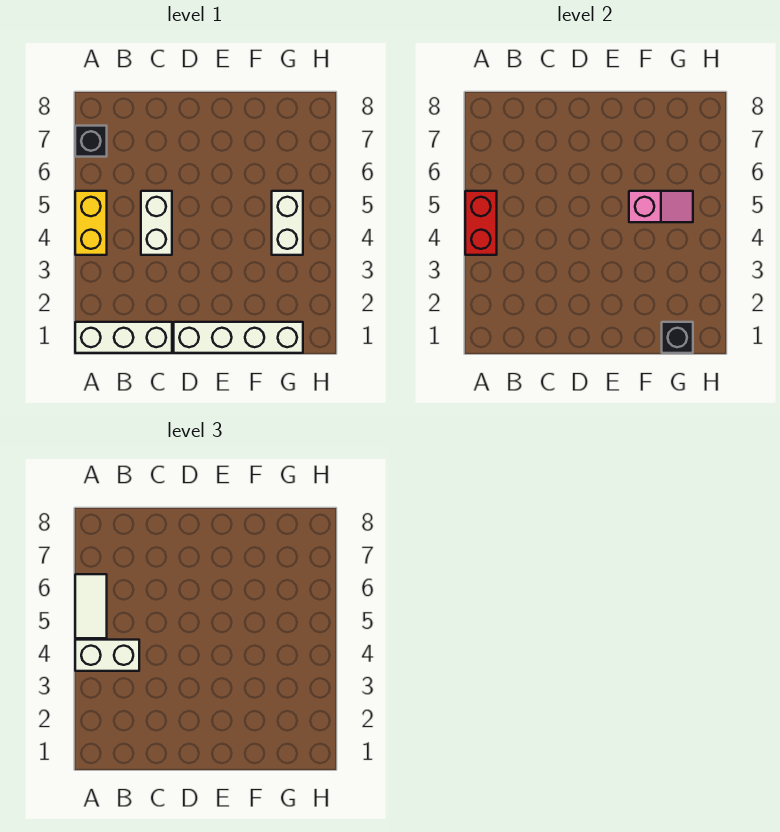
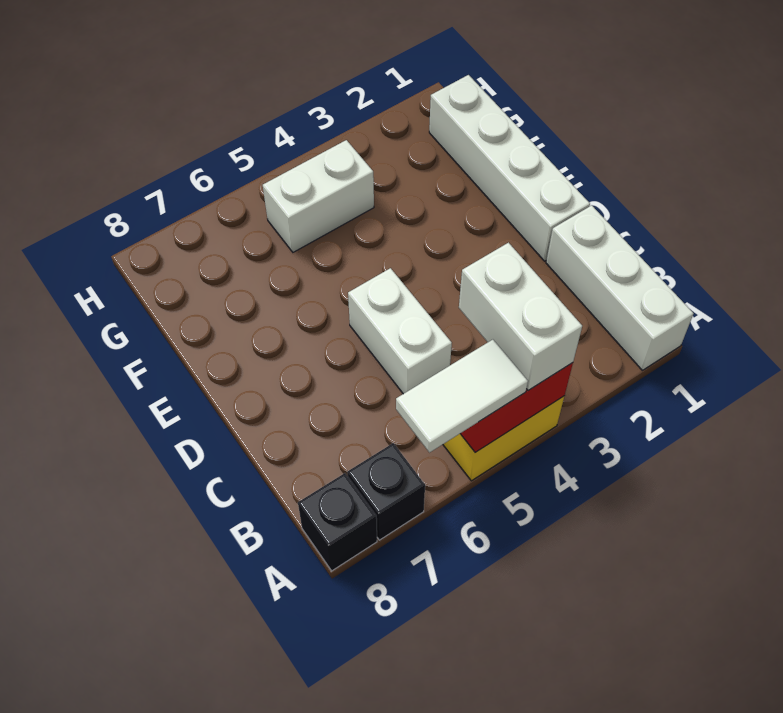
white brick C4:C5 level 1 -> white brick C5:D5 level 1
pink slope F5:G5 level 2 top F -> none
black brick G1 level 2 -> black brick A8 level 1

